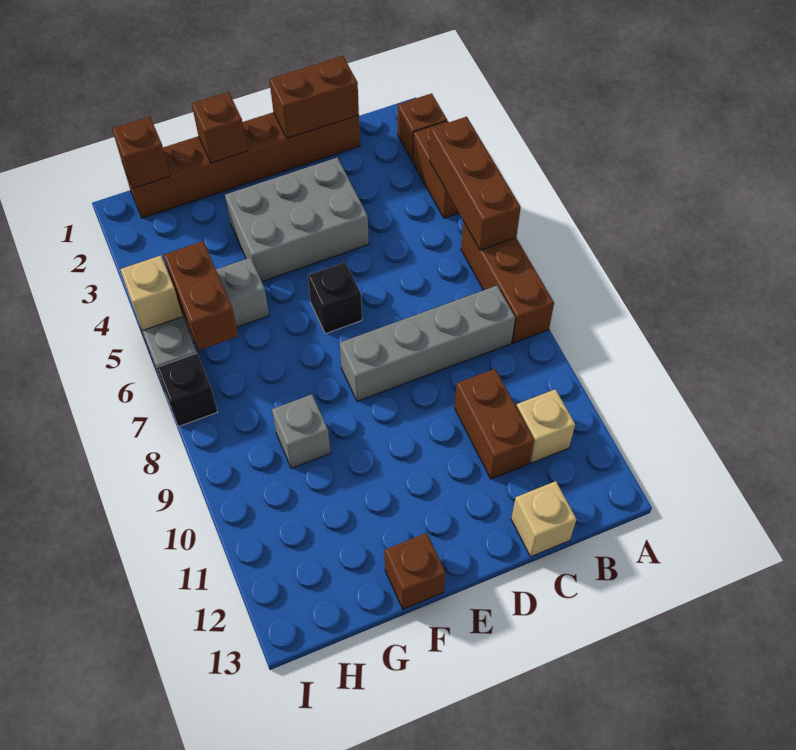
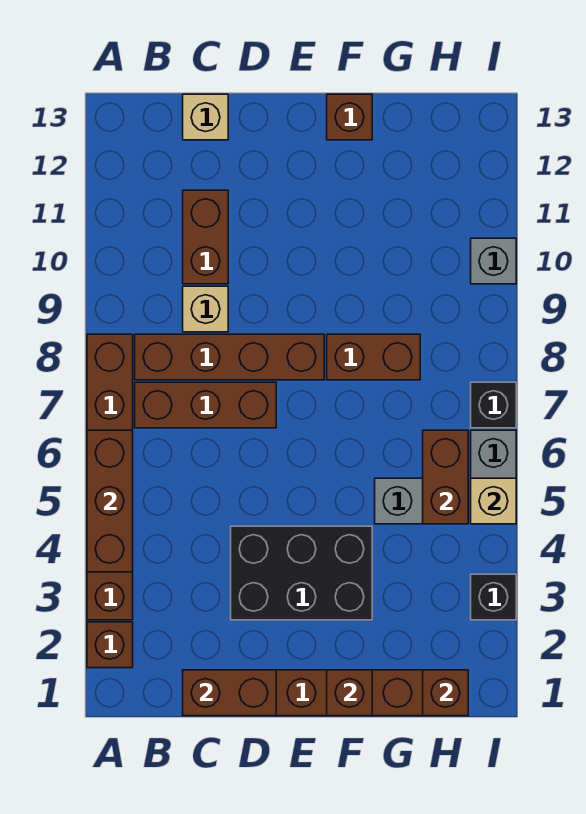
none -> brown brick B7:D7 level 1
grey brick B8:E8 level 1 -> brown brick B8:E8 level 1
tan brick B11 level 1 -> tan brick C9 level 1
grey brick D3:F4 level 1 -> black brick D3:F4 level 1
black brick E6 level 1 -> black brick I3 level 1
none -> brown brick F8:G8 level 1
grey brick G9 level 1 -> grey brick I10 level 1

